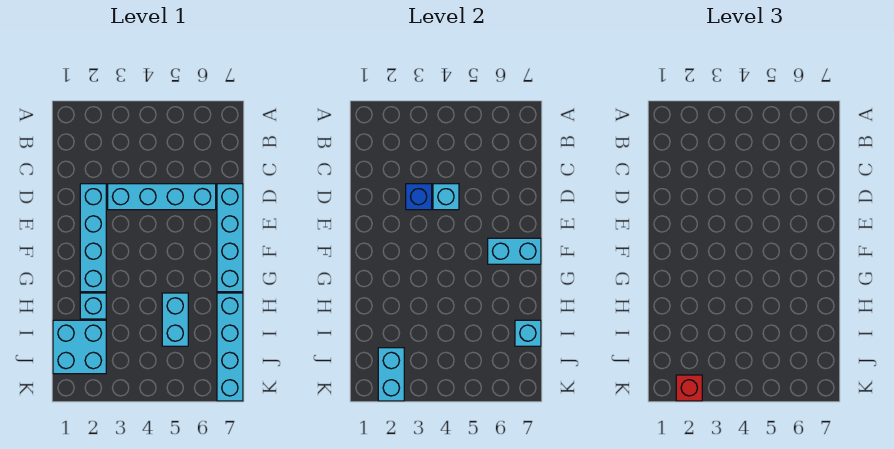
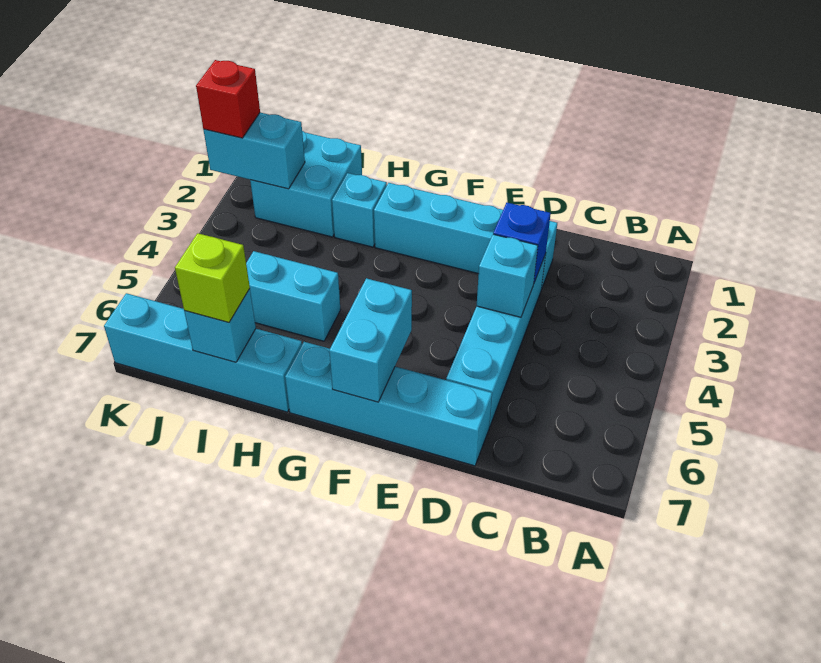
none -> lime brick I7 level 3

